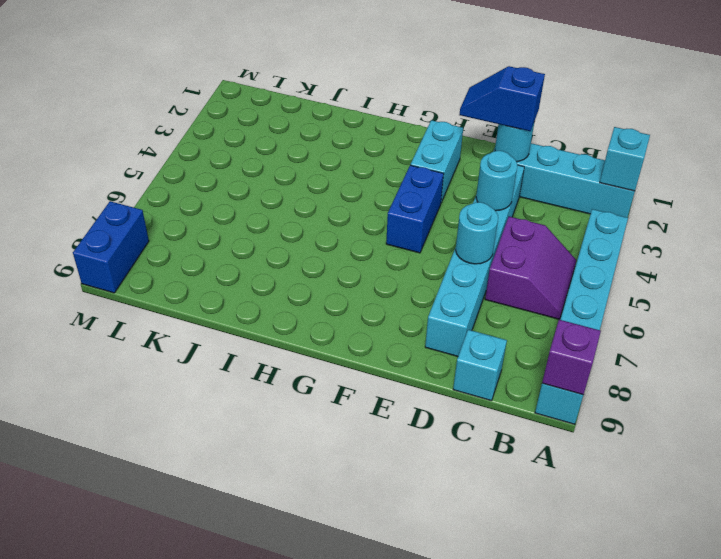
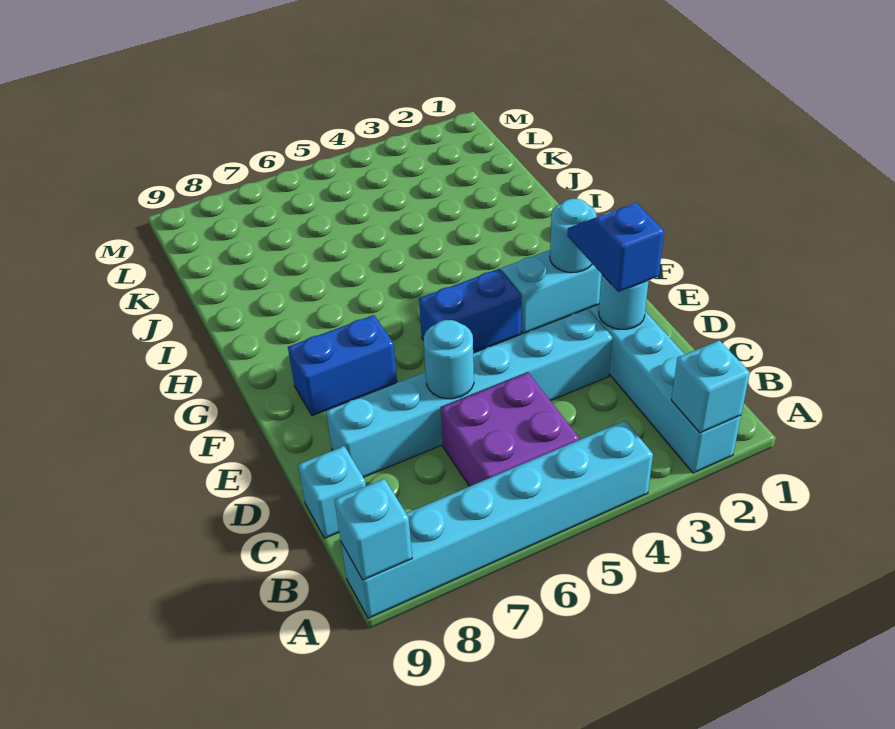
purple brick A9 level 2 -> cyan brick A9 level 2
purple slope B5:C6 level 1 top C -> purple brick B5:C6 level 1
cyan round brick D4 level 2 -> cyan round brick F2 level 2
blue brick M8:M9 level 1 -> blue brick F7:F8 level 1

